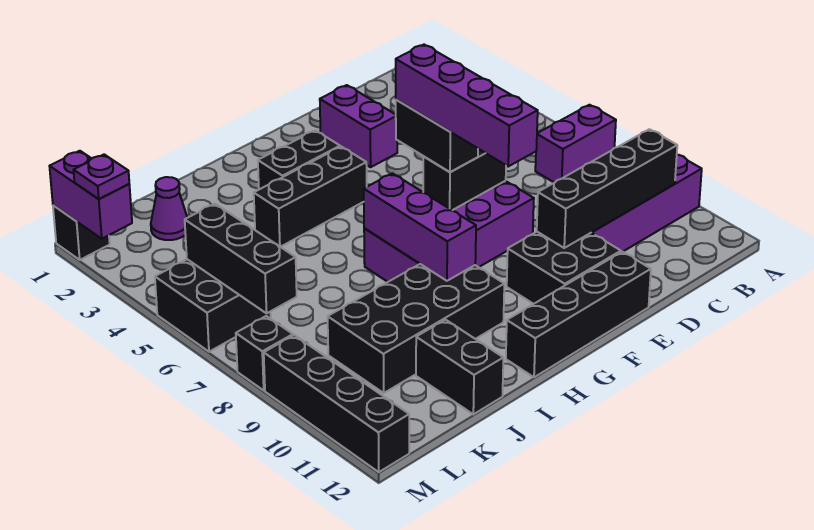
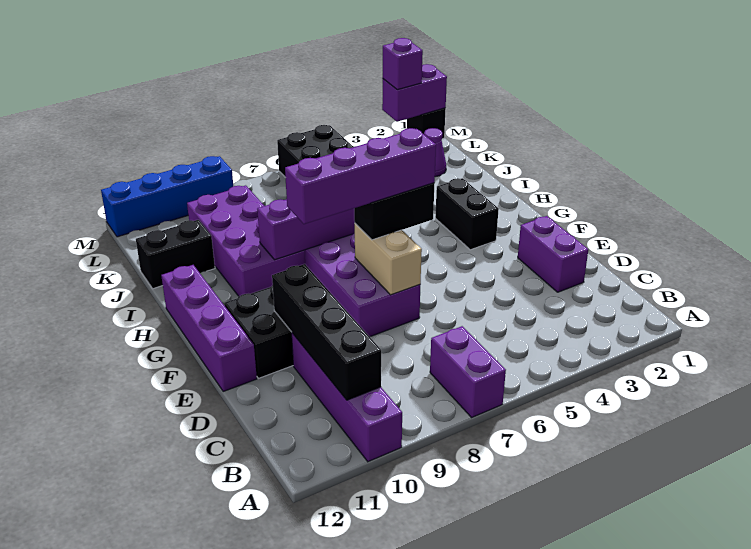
purple brick E2:E3 level 1 -> purple brick D2:E2 level 1
black brick E7:F7 level 2 -> tan brick E7:F7 level 2
black brick E12:H12 level 1 -> purple brick E12:H12 level 1
black brick G4:I4 level 1 -> none
black brick H9:K10 level 1 -> purple brick H9:K10 level 1
black brick L5:L7 level 2 -> none
purple plate M2 level 3 -> purple brick M2 level 3
black brick M8 level 1 -> none
black brick M9:M12 level 1 -> blue brick M9:M12 level 1

